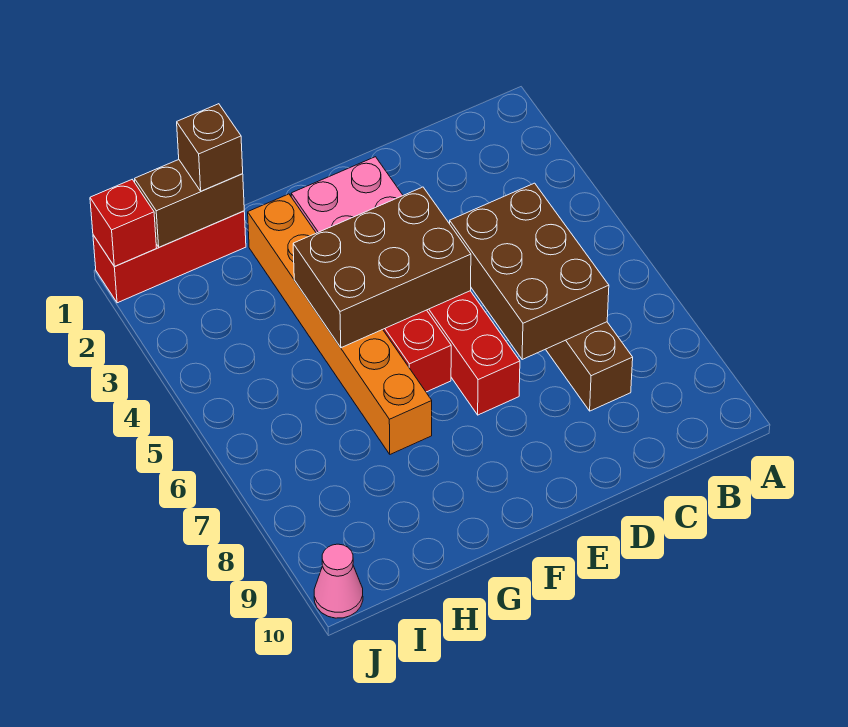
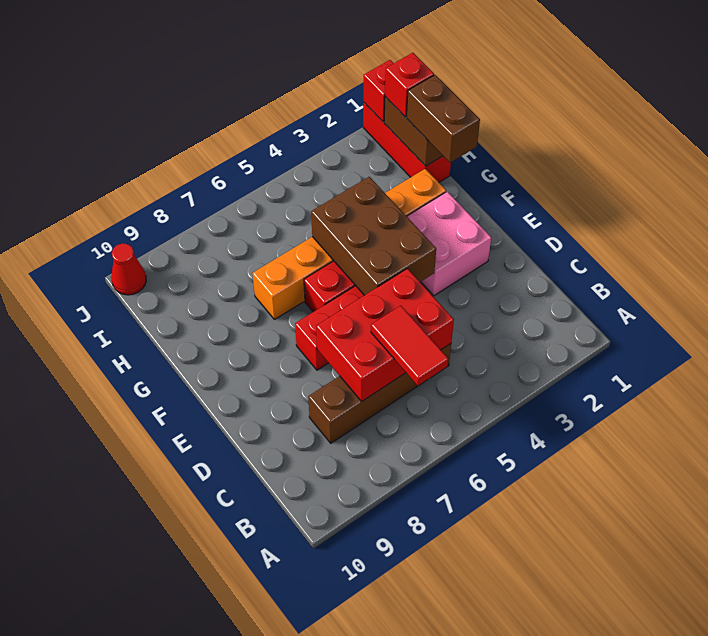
none -> red tile B6:C6 level 3
brown brick C5:D7 level 2 -> red brick C5:D7 level 2
brown brick H1 level 3 -> brown brick G1:H1 level 3
none -> red brick I1 level 3
pink cone J10 level 1 -> red cone J10 level 1

